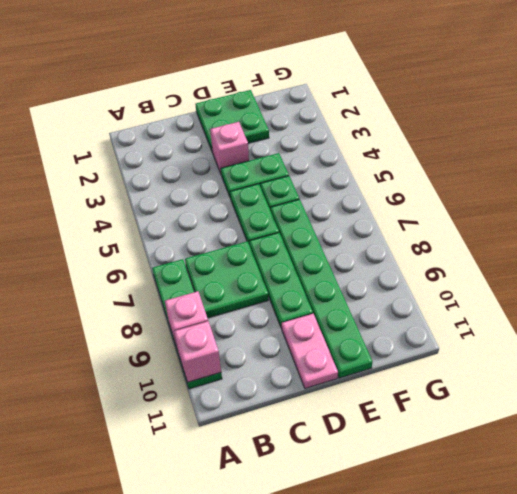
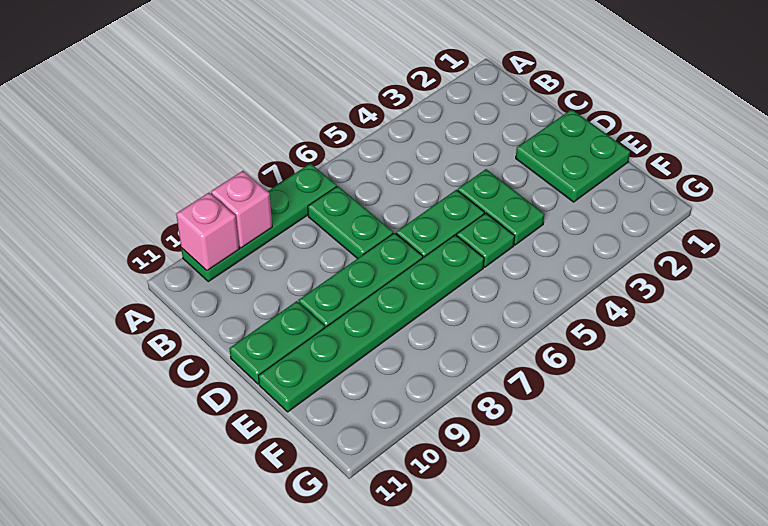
green plate B7:C8 level 1 -> green plate B7:C7 level 1
pink brick D3 level 1 -> none
pink plate D10:D11 level 1 -> green plate D10:D11 level 1

